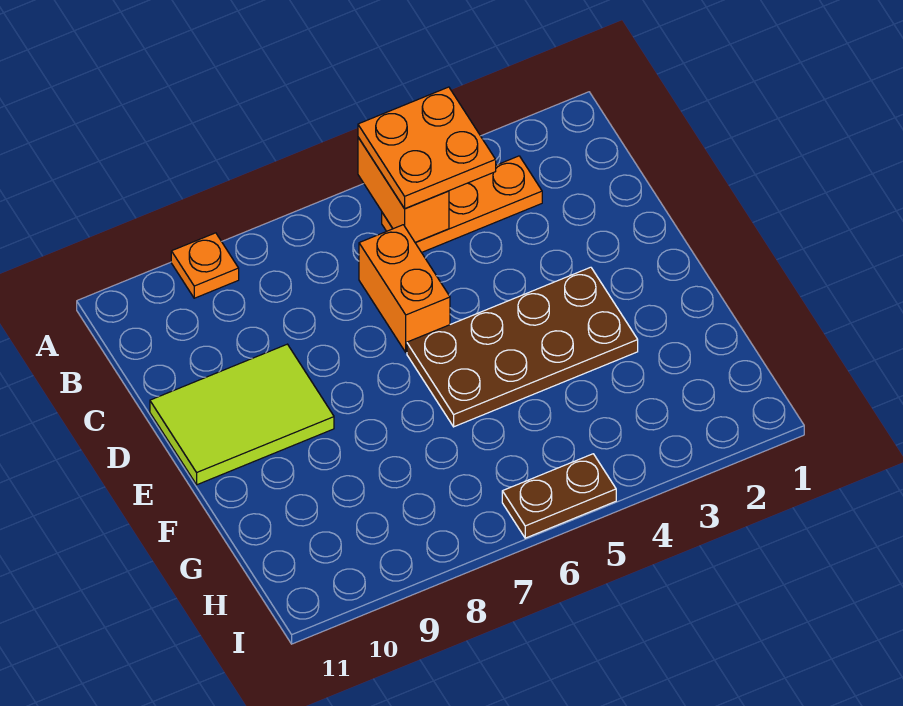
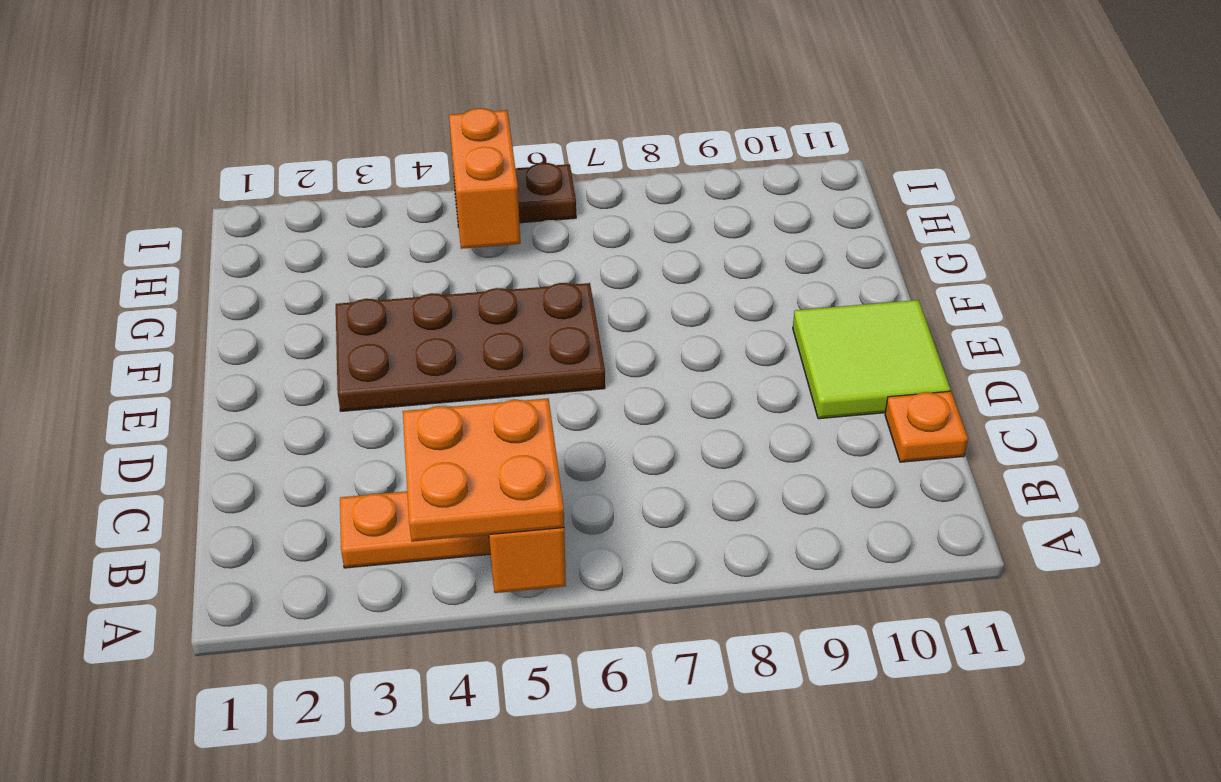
orange plate A9 level 1 -> orange plate C11 level 1
orange brick C6:D6 level 1 -> orange brick H5:I5 level 2
lime tile D9:E11 level 1 -> lime tile D10:E11 level 1

